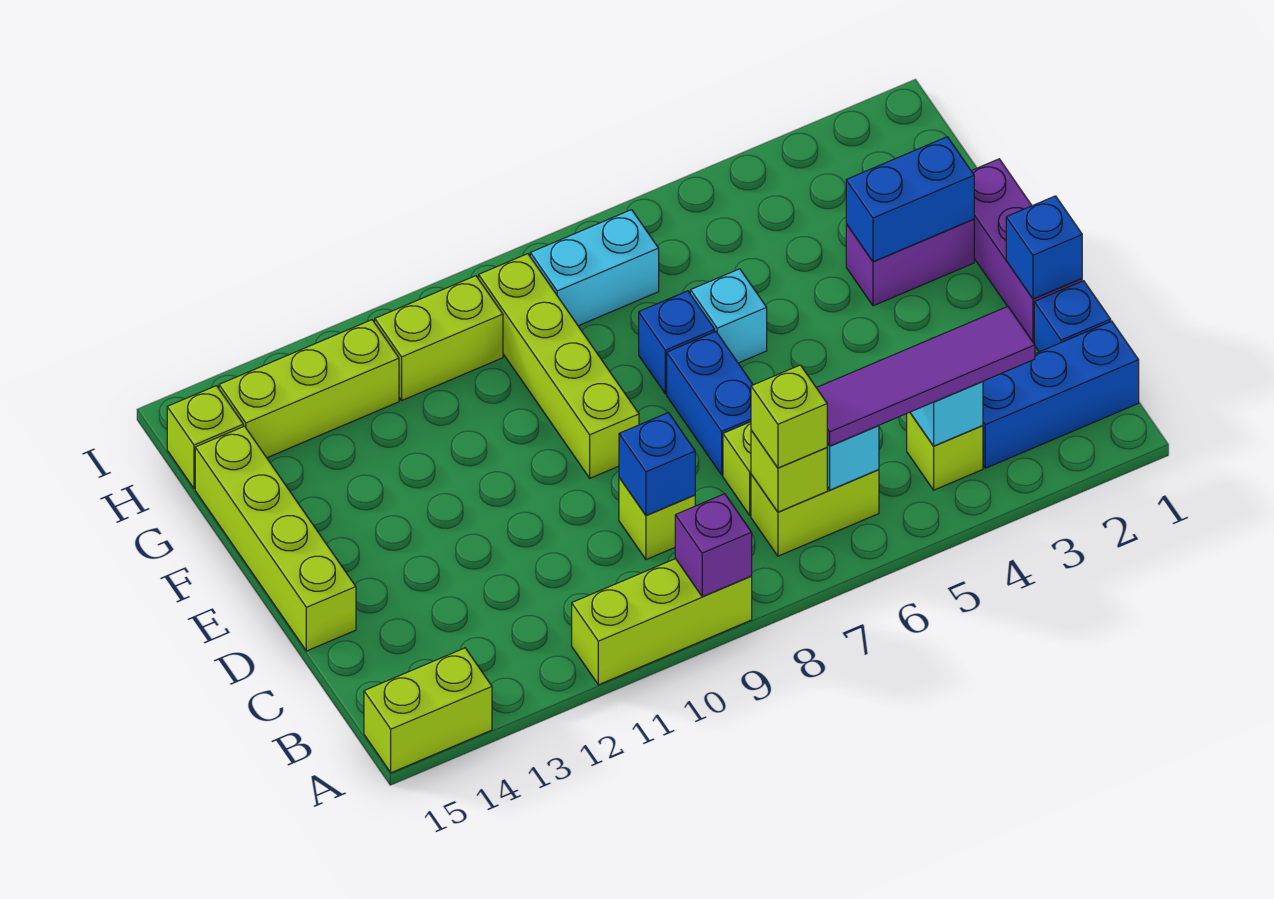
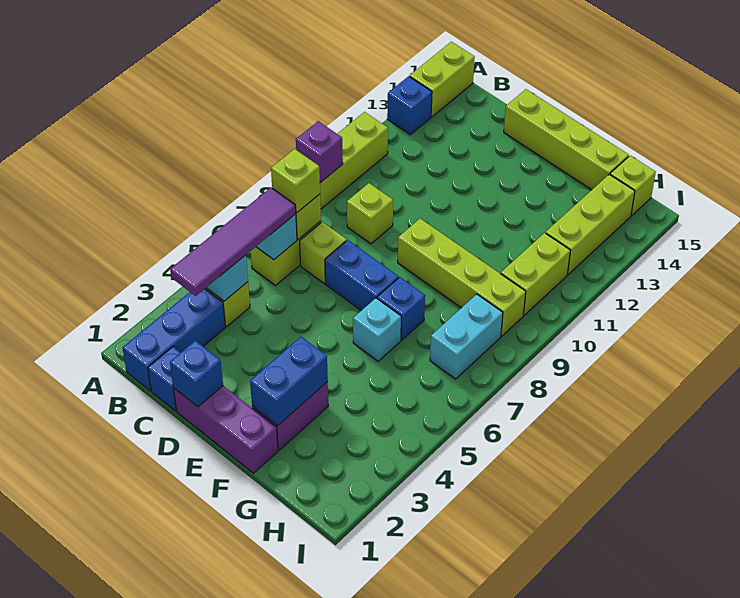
blue brick C9 level 2 -> blue brick A13 level 1

